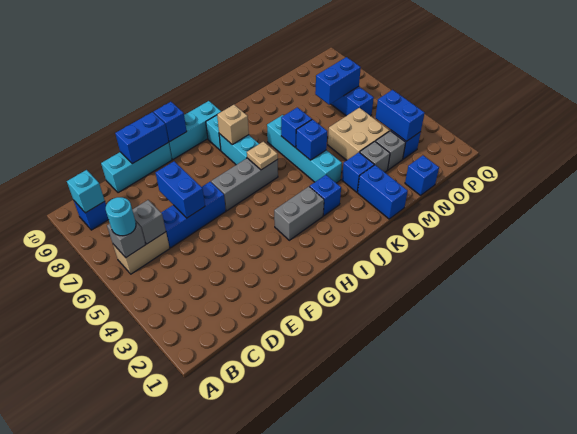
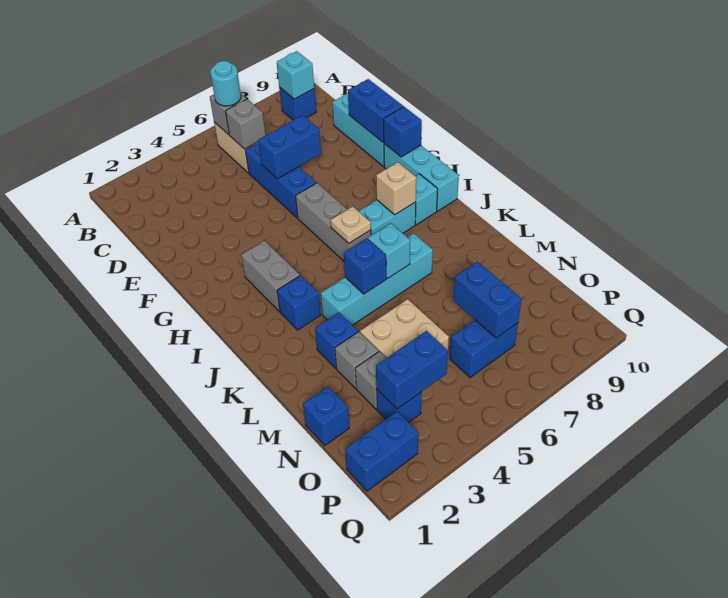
blue brick K6 level 2 -> cyan brick K6 level 2
blue brick L1:L2 level 1 -> blue brick P1:P2 level 1

